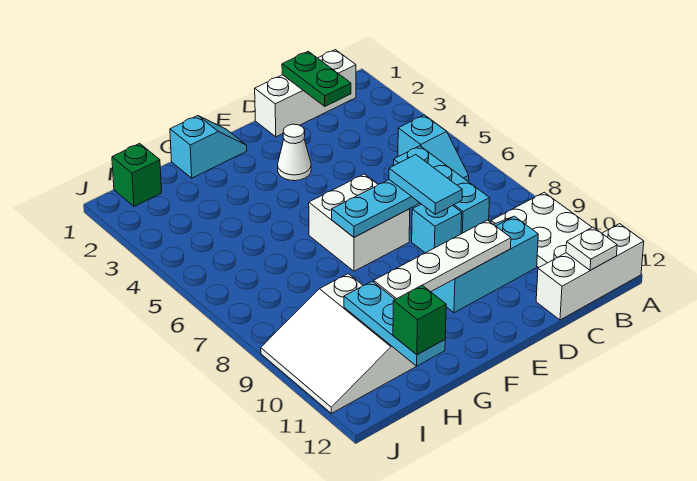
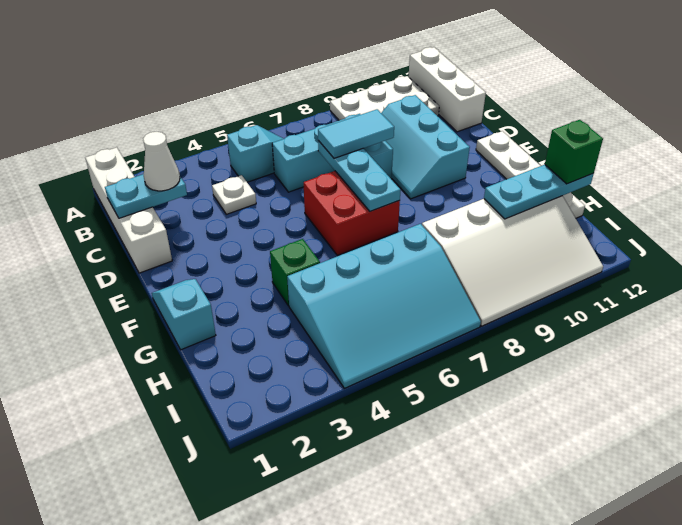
white brick B1:D1 level 1 -> white brick A1:D1 level 1
white plate B12 level 2 -> white plate C4 level 1
green plate C1:C2 level 2 -> cyan plate C1:C2 level 2
white plate D10:G10 level 2 -> white plate E12:H12 level 1
white cone E3 level 1 -> white cone C2 level 3
white brick E6:F7 level 1 -> red brick E6:F7 level 1
none -> cyan slope H4:J7 level 1 top H
white slope H9:J11 level 1 top H -> white slope H8:J11 level 1 top H
green brick I1 level 1 -> green brick G4 level 1

